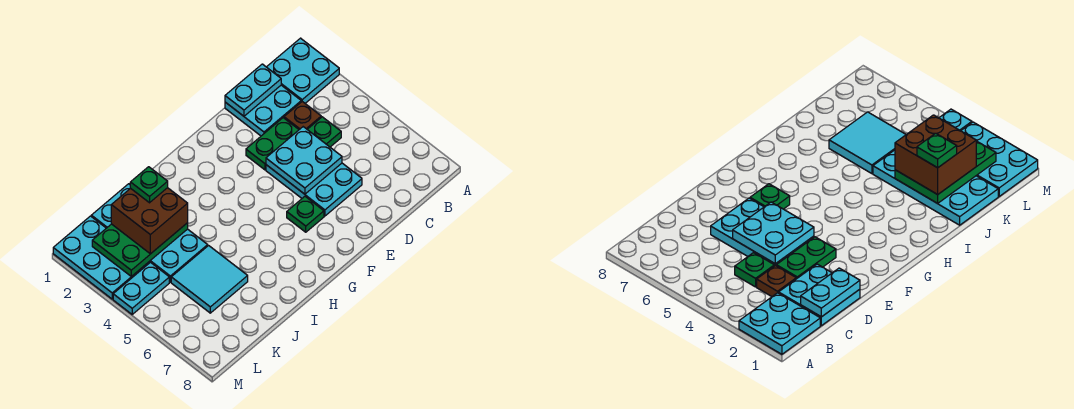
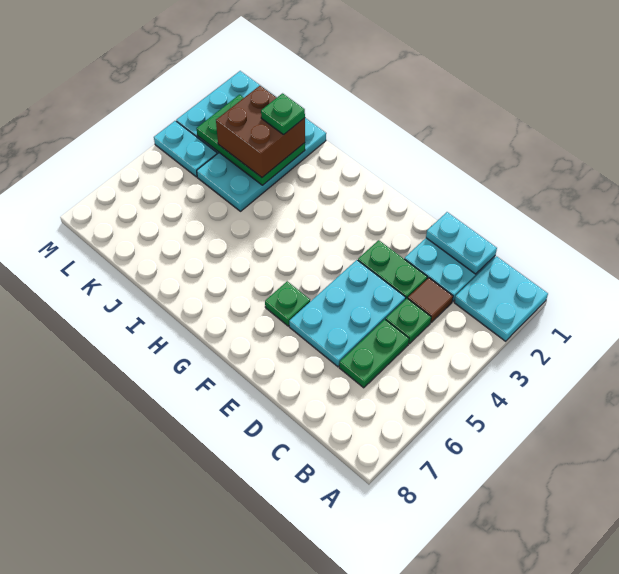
brown plate C3 level 1 -> brown tile C3 level 1
none -> green plate C5:C6 level 1
cyan plate D4:E5 level 2 -> none
cyan tile J5:K6 level 1 -> none

